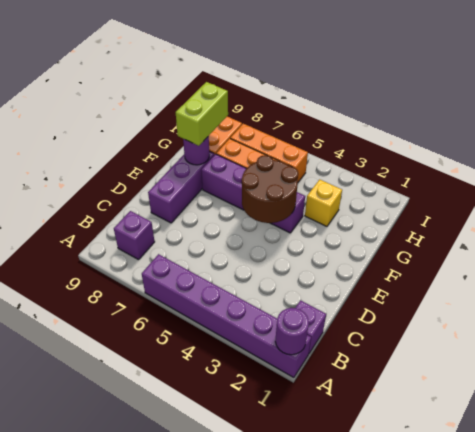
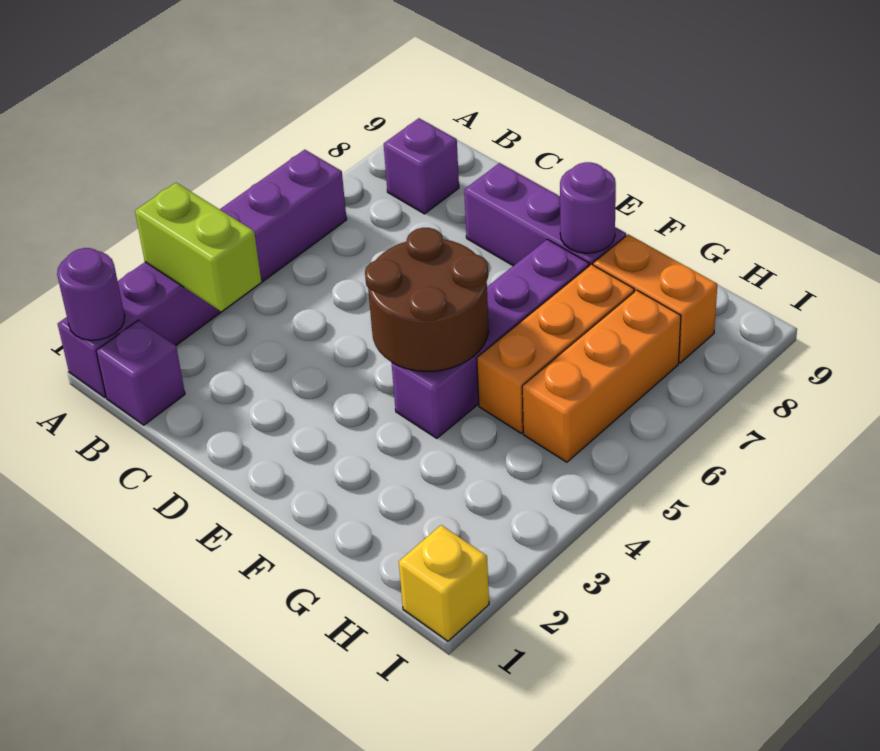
lime brick F8:G8 level 3 -> lime brick A3:B3 level 2
yellow brick G3 level 1 -> yellow brick I1 level 1

